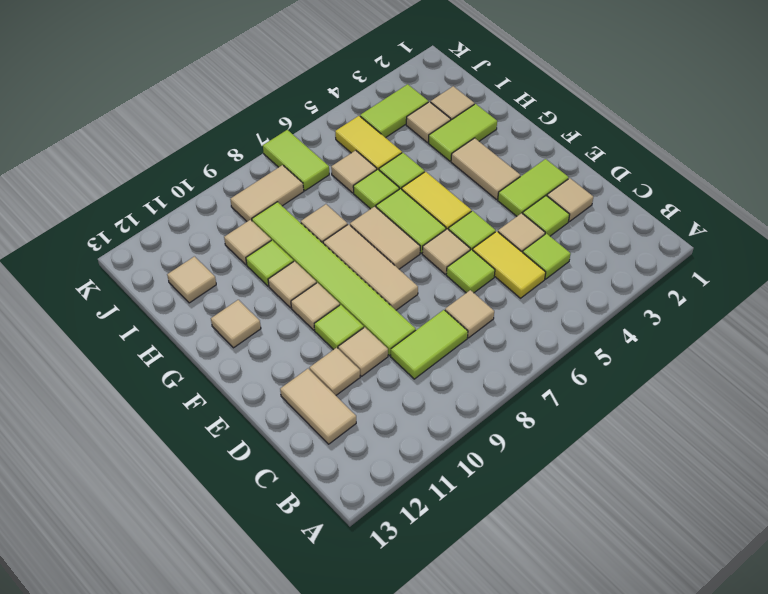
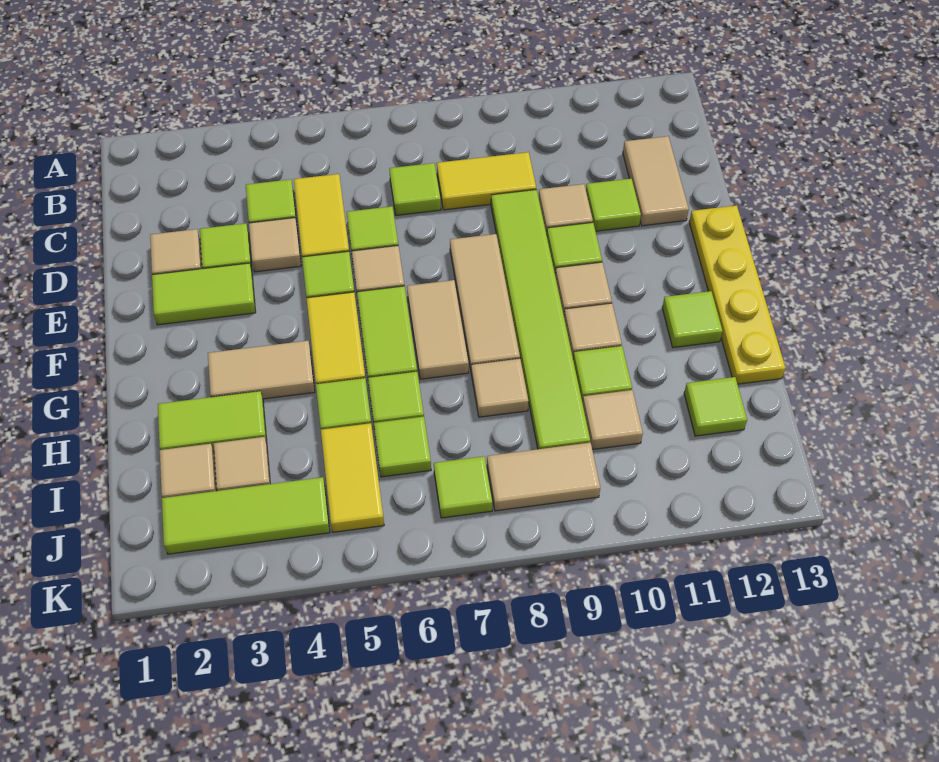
tan tile C7 level 1 -> lime tile C7 level 1
lime tile C8:C9 level 1 -> yellow tile C8:C9 level 1
tan tile D11 level 1 -> lime tile D11 level 1
none -> yellow plate E13:H13 level 1
tan tile F3:G3 level 1 -> tan tile G3:G4 level 1
tan tile G12 level 1 -> lime tile G12 level 1
tan tile I6 level 1 -> lime tile I6 level 1
tan tile I12 level 1 -> lime tile I12 level 1
lime tile J3:J4 level 1 -> lime tile J2:J4 level 1
lime tile J7:K7 level 1 -> lime tile J7 level 1

